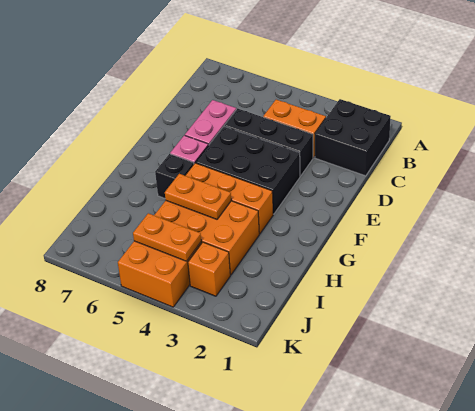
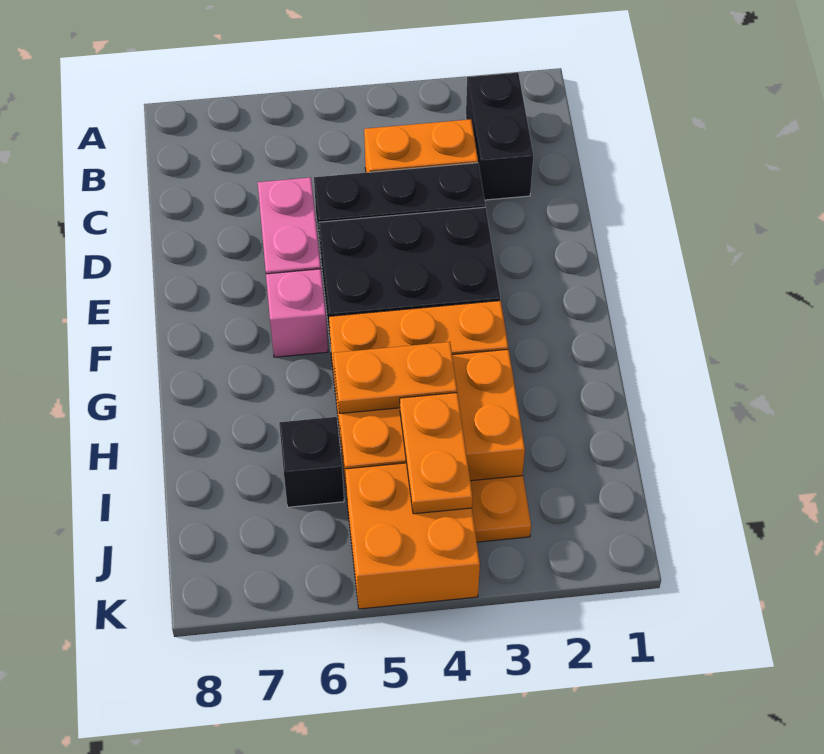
black brick B1:C2 level 1 -> black brick B2:C2 level 1
black brick G6 level 1 -> black brick I6 level 1
orange brick J3 level 1 -> orange plate J3 level 1
orange plate J4:J5 level 2 -> orange plate I4:J4 level 2

